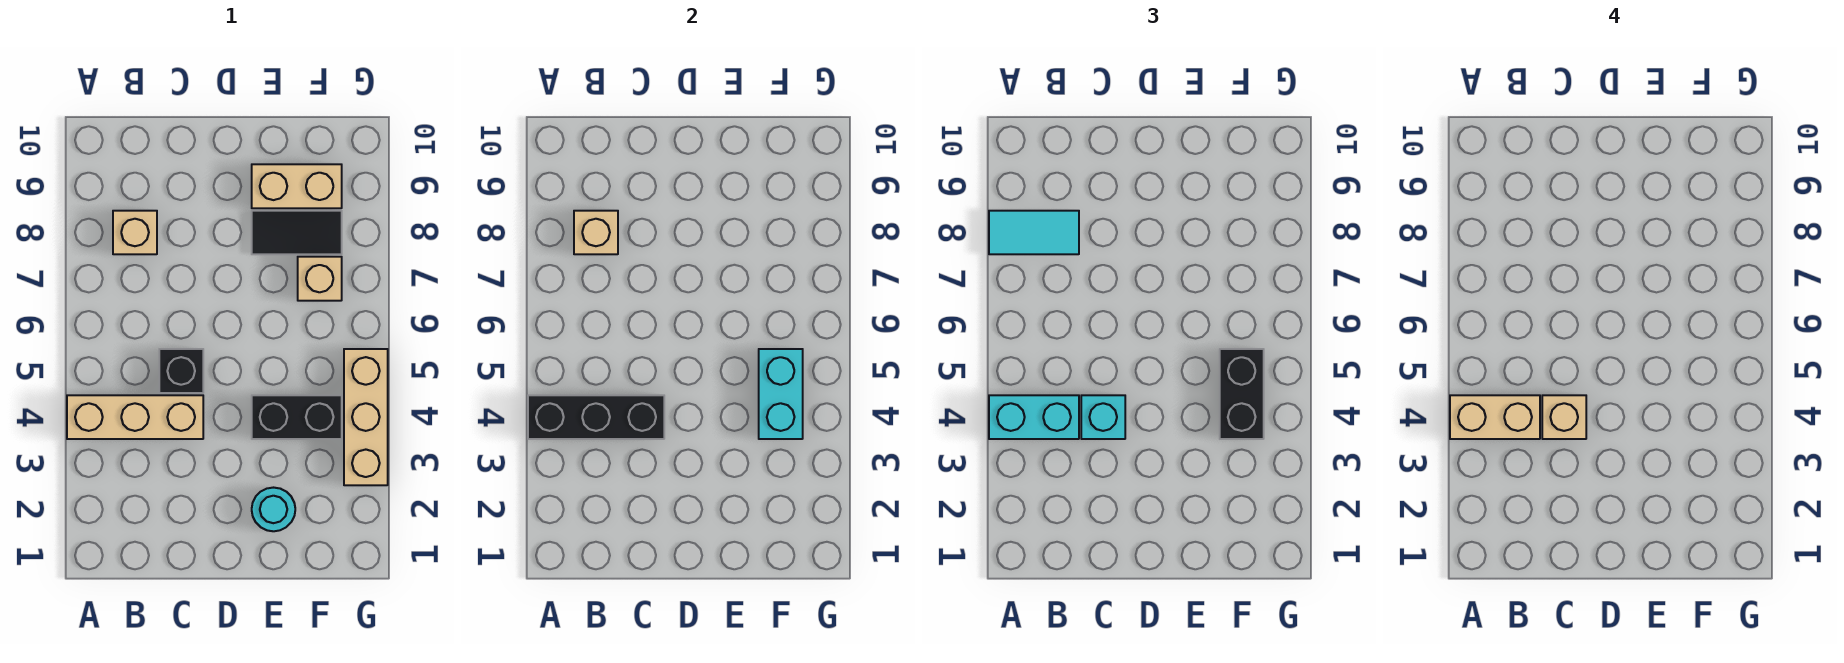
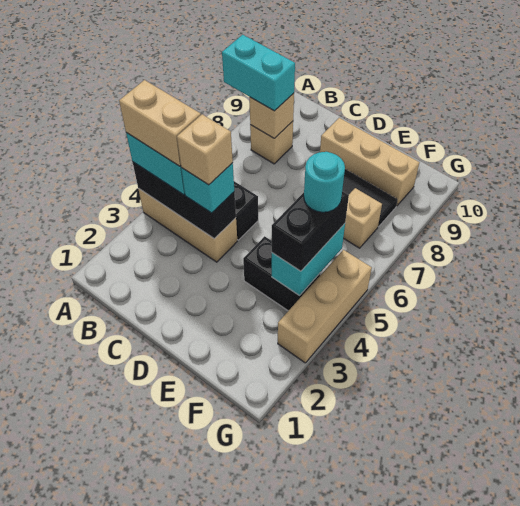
cyan tile A8:B8 level 3 -> cyan brick A8:B8 level 3
cyan round brick E2 level 1 -> cyan round brick F5 level 4
tan brick E9:F9 level 1 -> tan brick D9:F9 level 1

